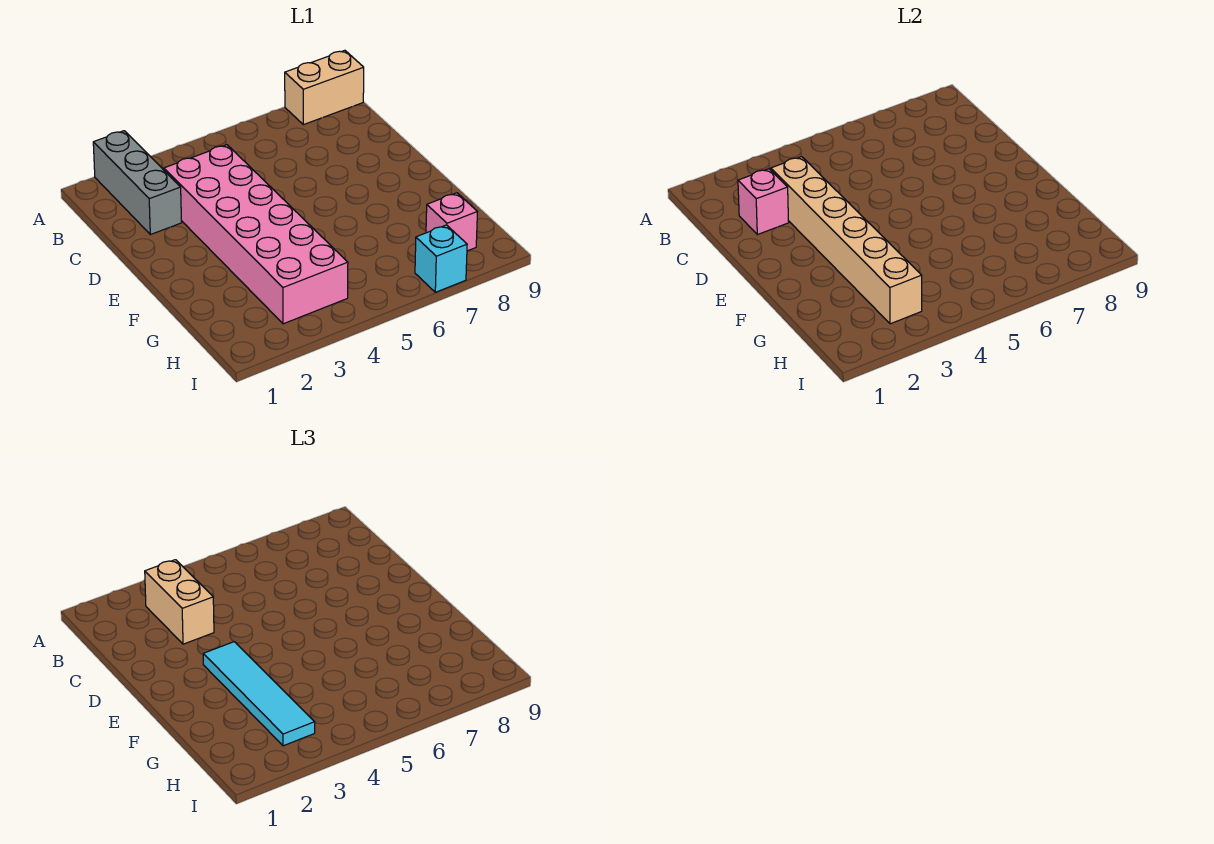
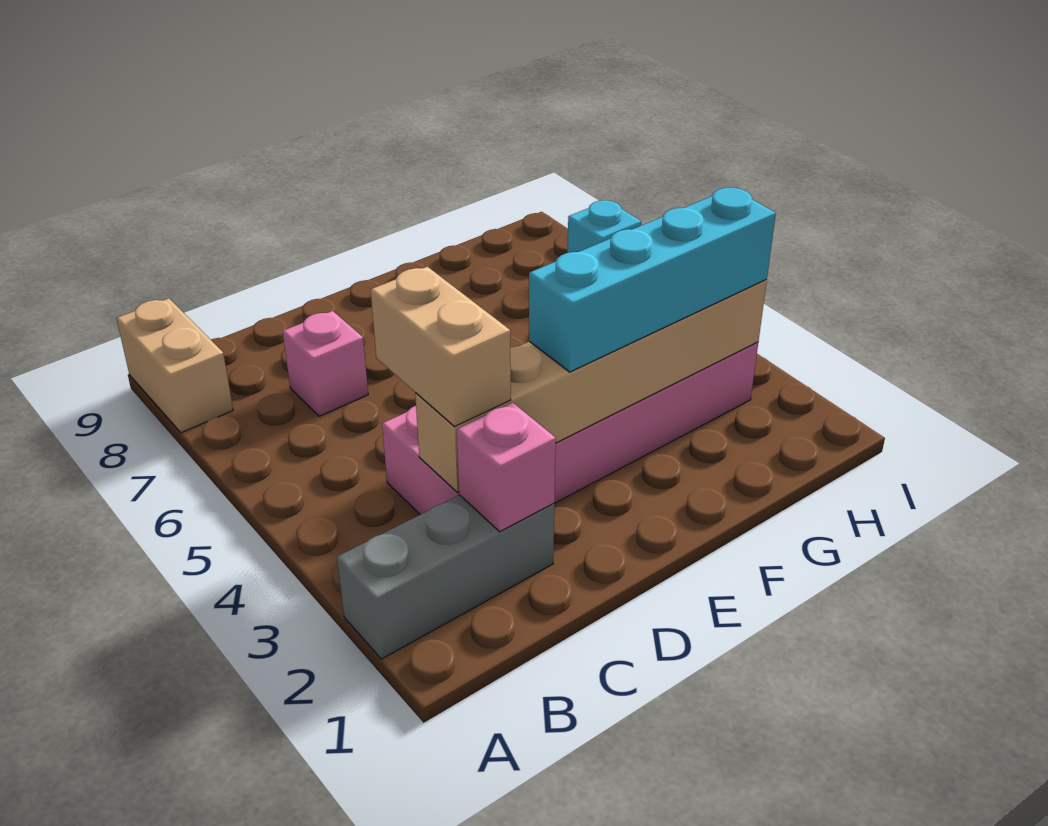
tan brick B3:C3 level 3 -> tan brick C3:C4 level 3
cyan tile E3:H3 level 3 -> cyan brick E3:H3 level 3
pink brick H8 level 1 -> pink brick C7 level 1

